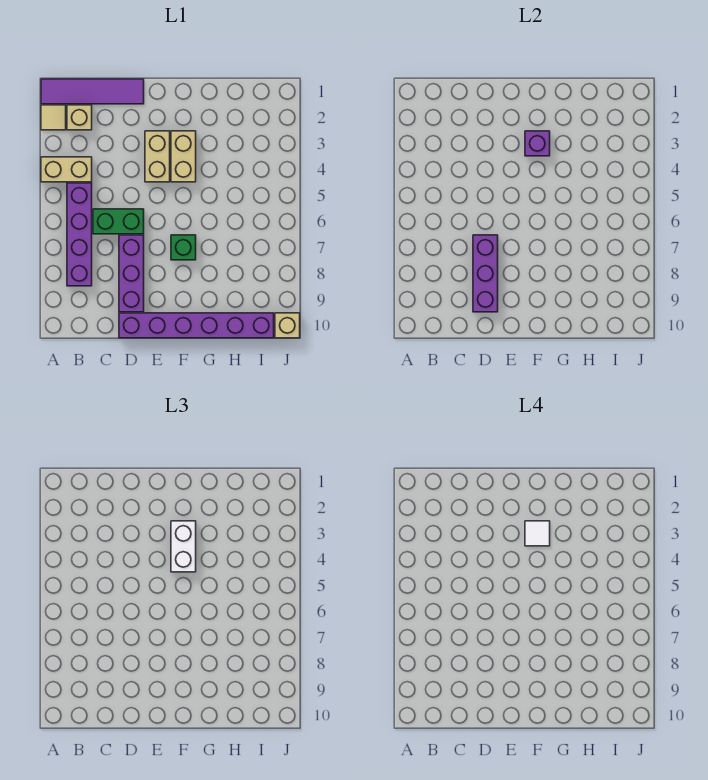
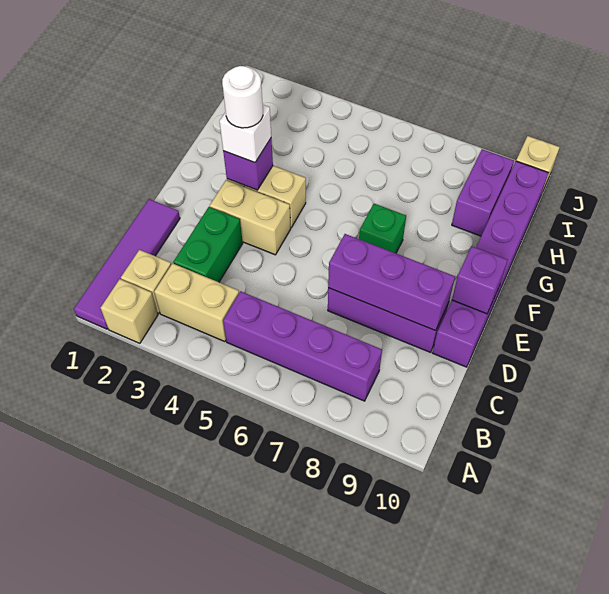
tan tile A2 level 1 -> tan brick A2 level 1
tan brick A4:B4 level 1 -> tan brick B3:B4 level 1
green brick C6:D6 level 1 -> green brick C3:D3 level 1
none -> purple brick E10 level 2
white brick F3:F4 level 3 -> white brick F3 level 3
white tile F3 level 4 -> white round brick F3 level 4
none -> purple brick H9:I9 level 1

